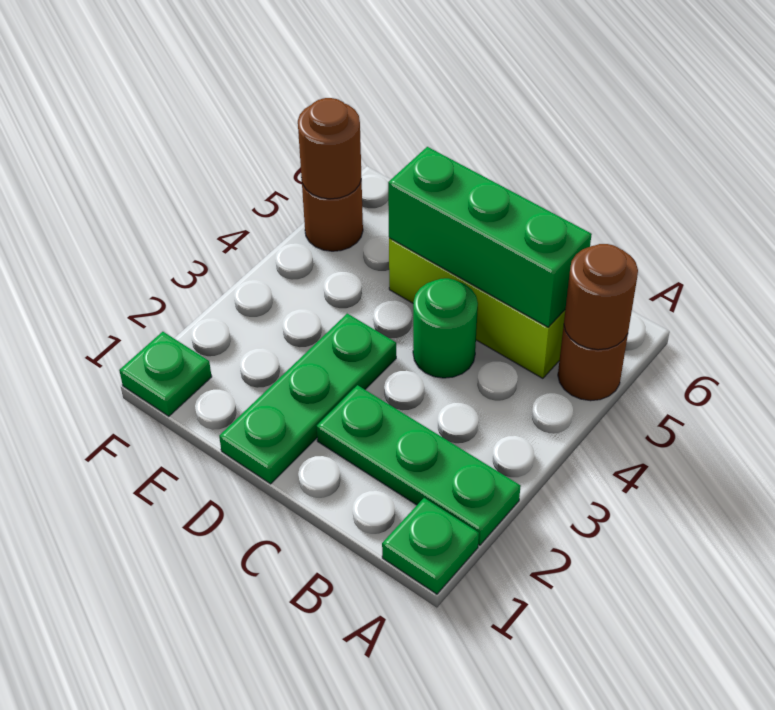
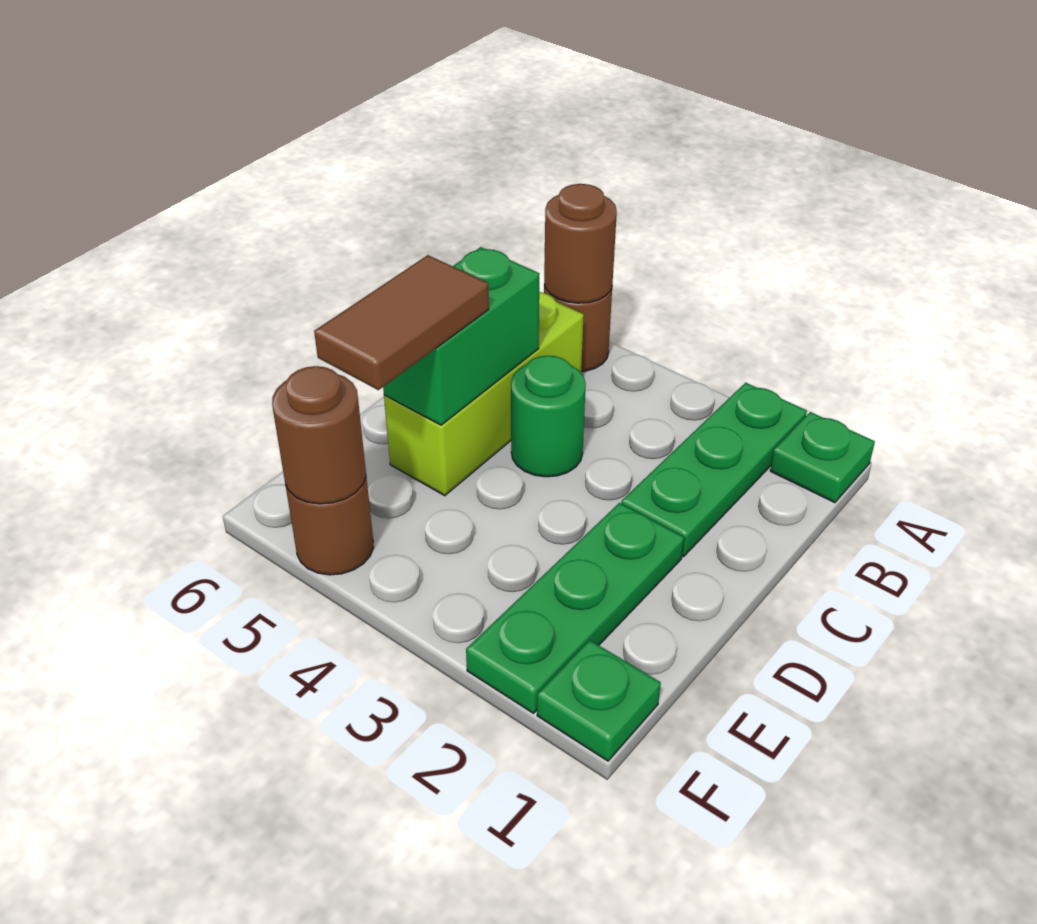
green brick B5:D5 level 2 -> green brick C5:D5 level 2
green plate D1:D3 level 1 -> green plate D2:F2 level 1
none -> brown tile D5:E5 level 3

